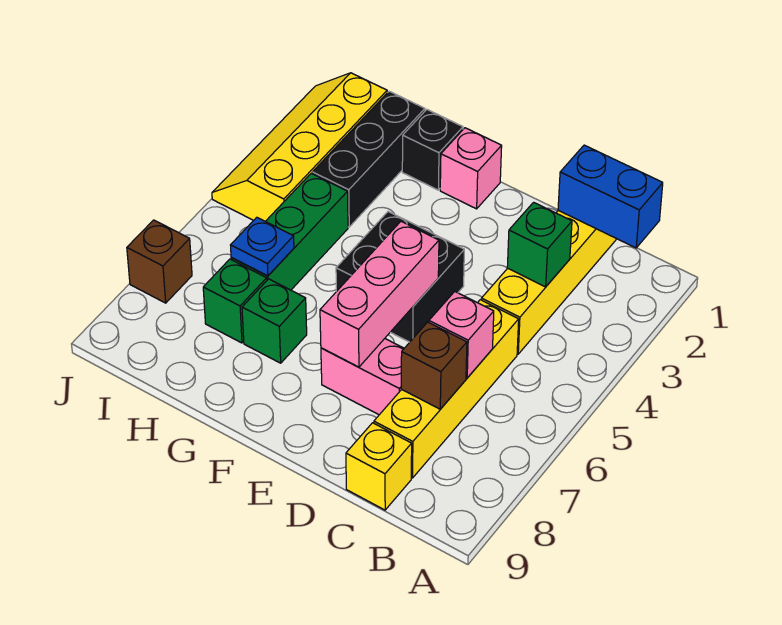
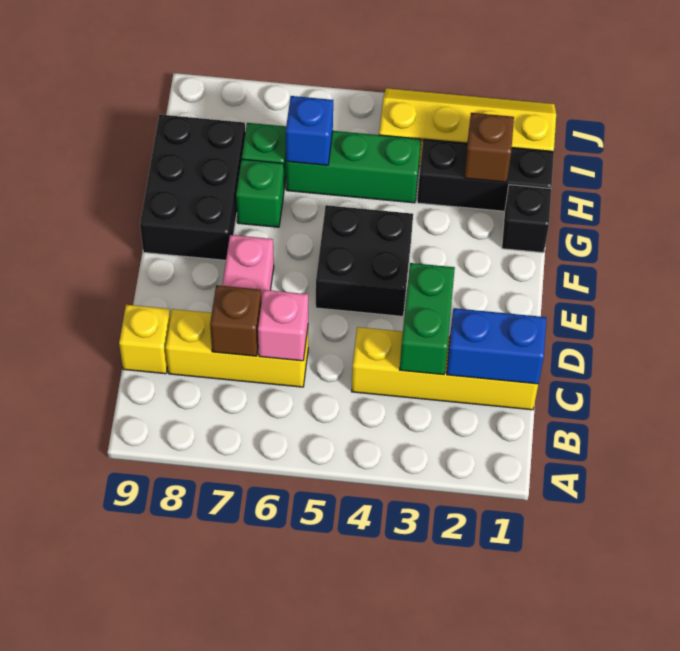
blue brick B1:C1 level 2 -> blue brick C1:C2 level 2
green brick C3 level 2 -> green brick C3:D3 level 2
yellow brick C5:C8 level 1 -> yellow brick C6:C8 level 1
pink brick E5:E7 level 2 -> none
pink brick F1 level 1 -> none
none -> black brick F8:H9 level 1
blue plate H6 level 2 -> blue brick H6 level 2
brown brick J7 level 1 -> brown brick H2 level 2

